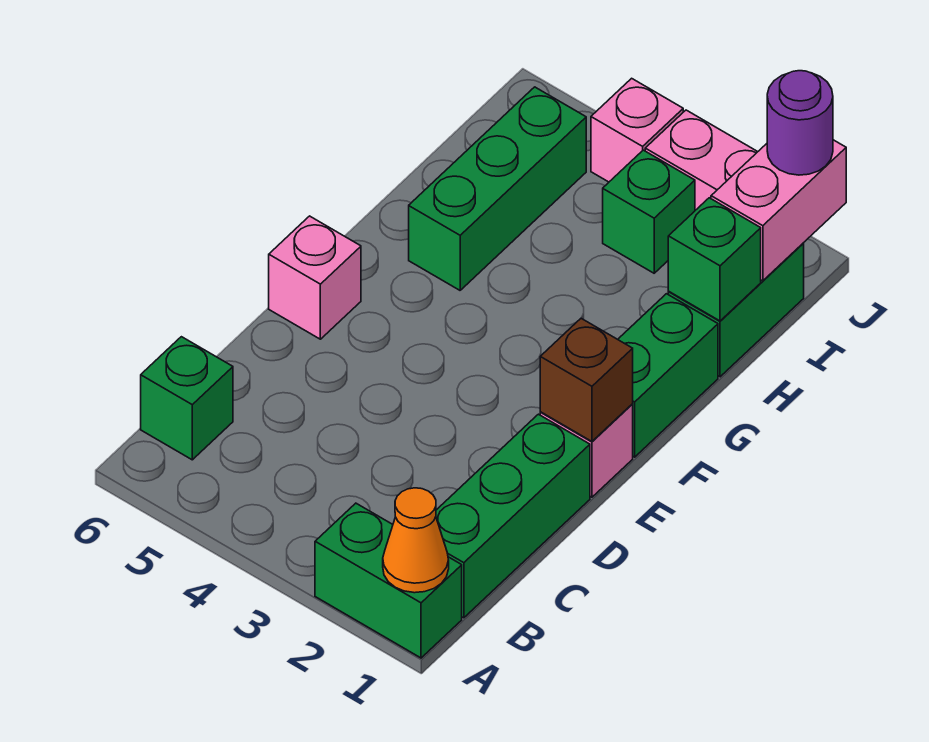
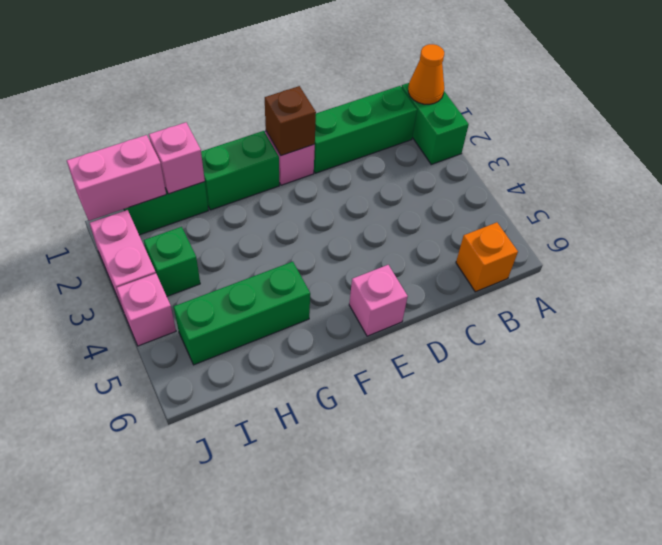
green brick B6 level 1 -> orange brick B6 level 1
green brick H1 level 2 -> pink brick H1 level 2
purple round brick J1 level 3 -> none

